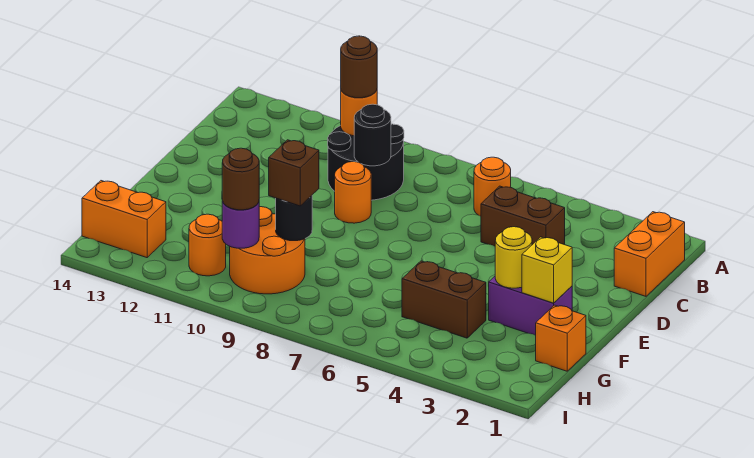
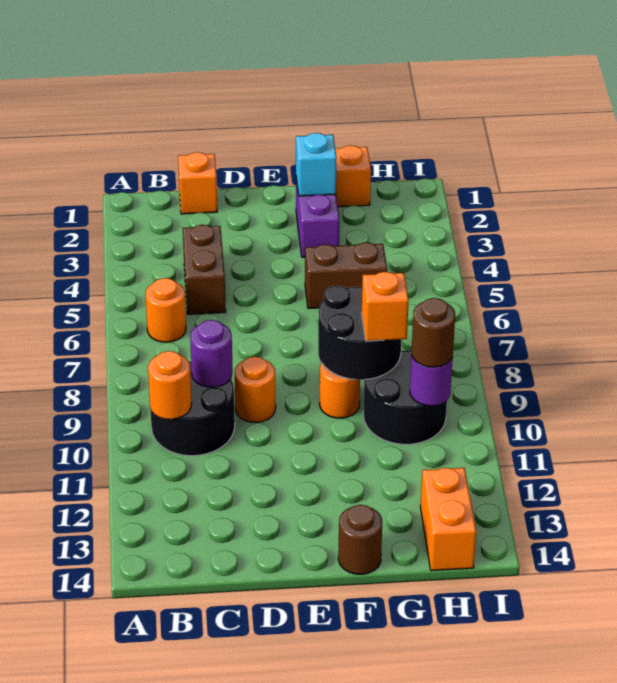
orange brick B1:C1 level 1 -> orange brick C1 level 1
brown round brick B10 level 3 -> brown round brick F14 level 1
black round brick C9 level 2 -> purple round brick C9 level 2
yellow brick F2 level 2 -> cyan brick F2 level 2
yellow round brick F3 level 2 -> none
brown brick G4:G5 level 1 -> brown brick F5:G5 level 1
orange round brick G9:H10 level 1 -> black round brick G9:H10 level 1
black round brick G9 level 2 -> black round brick F8:G9 level 2
brown brick G9 level 3 -> orange brick G9 level 3
orange round brick H11 level 1 -> orange round brick F9 level 1

